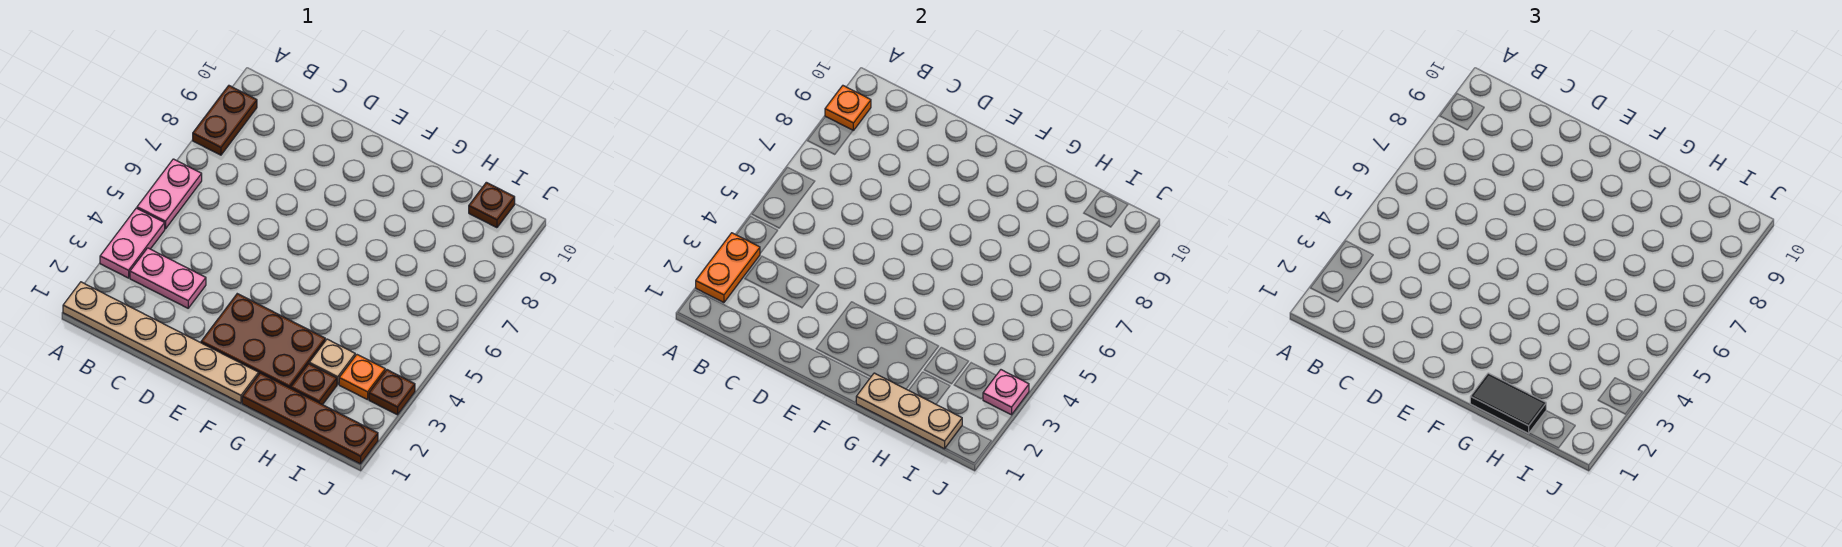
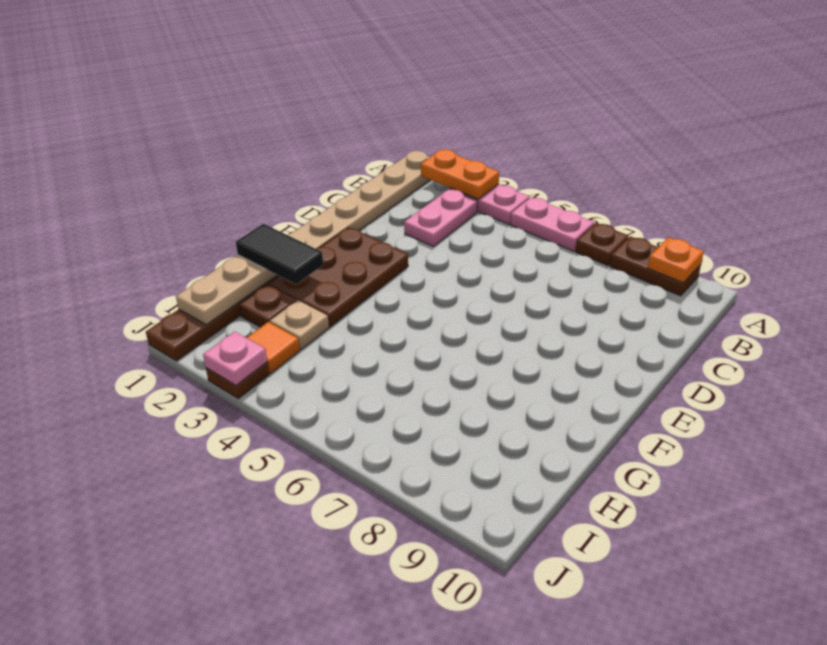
black tile G1:H1 level 3 -> black tile G1:G2 level 3
orange plate I3 level 1 -> orange tile I3 level 1
brown plate I10 level 1 -> brown plate A7 level 1

